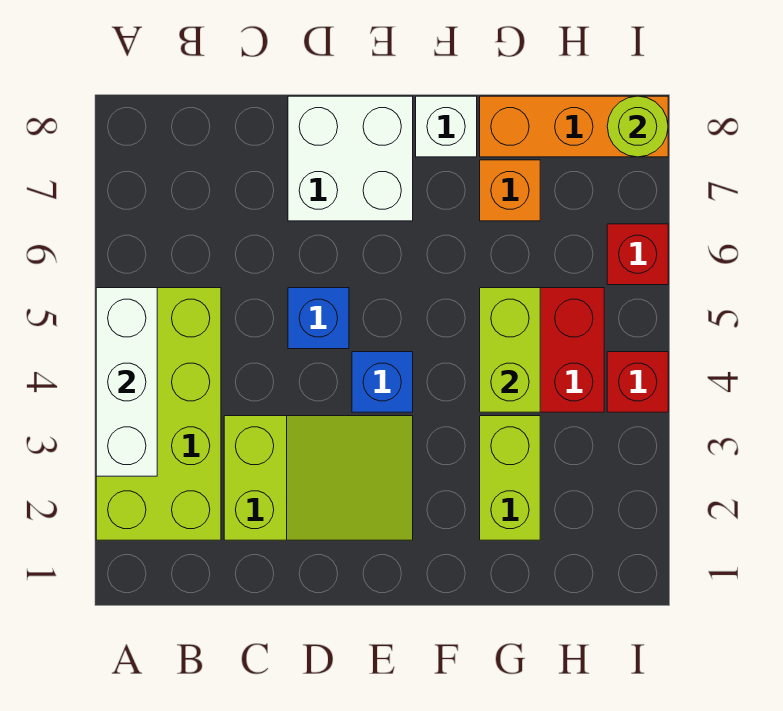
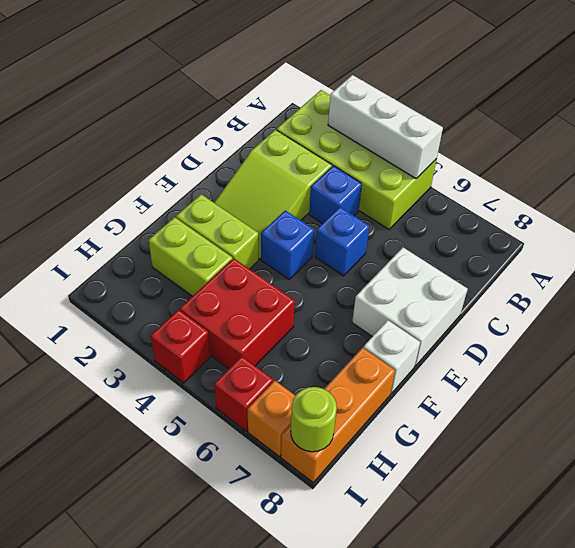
none -> blue brick C4 level 1
lime brick G4:G5 level 2 -> lime brick F2:F3 level 1
orange brick G7 level 1 -> orange brick I7 level 1

